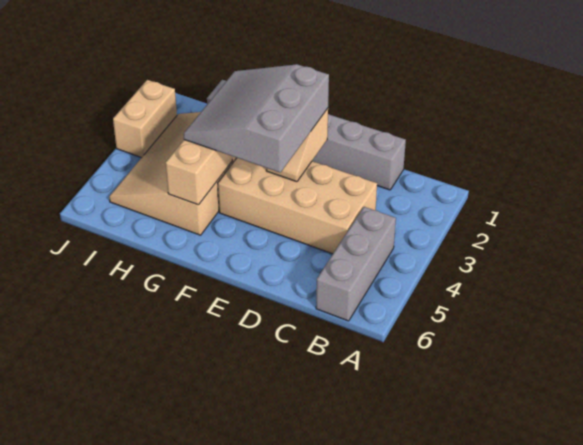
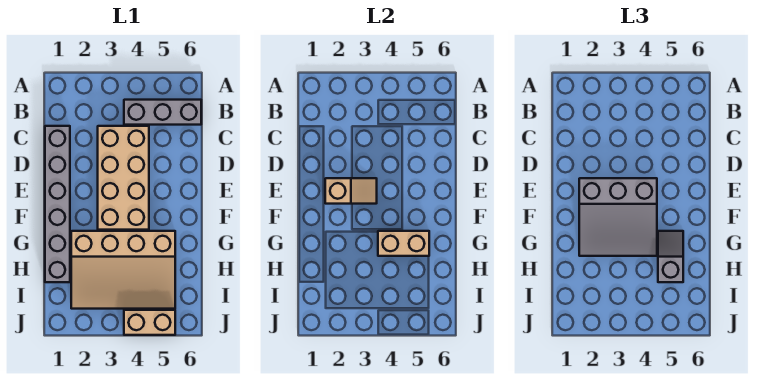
none -> grey slope G5:H5 level 3 top H
tan brick J2:J3 level 1 -> tan brick J4:J5 level 1

